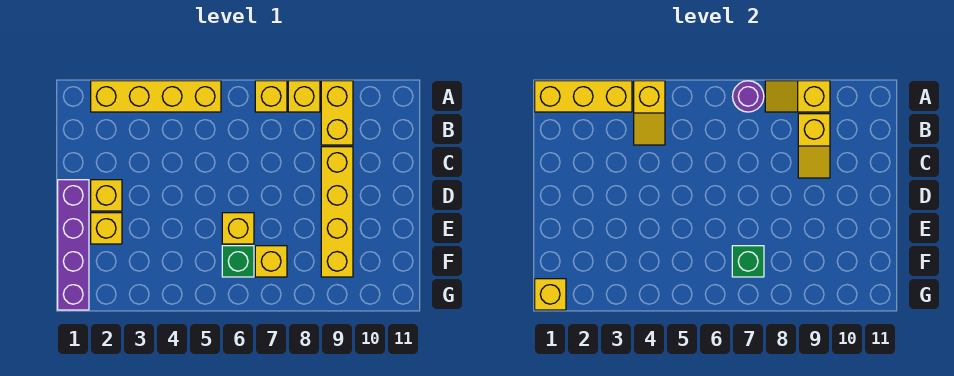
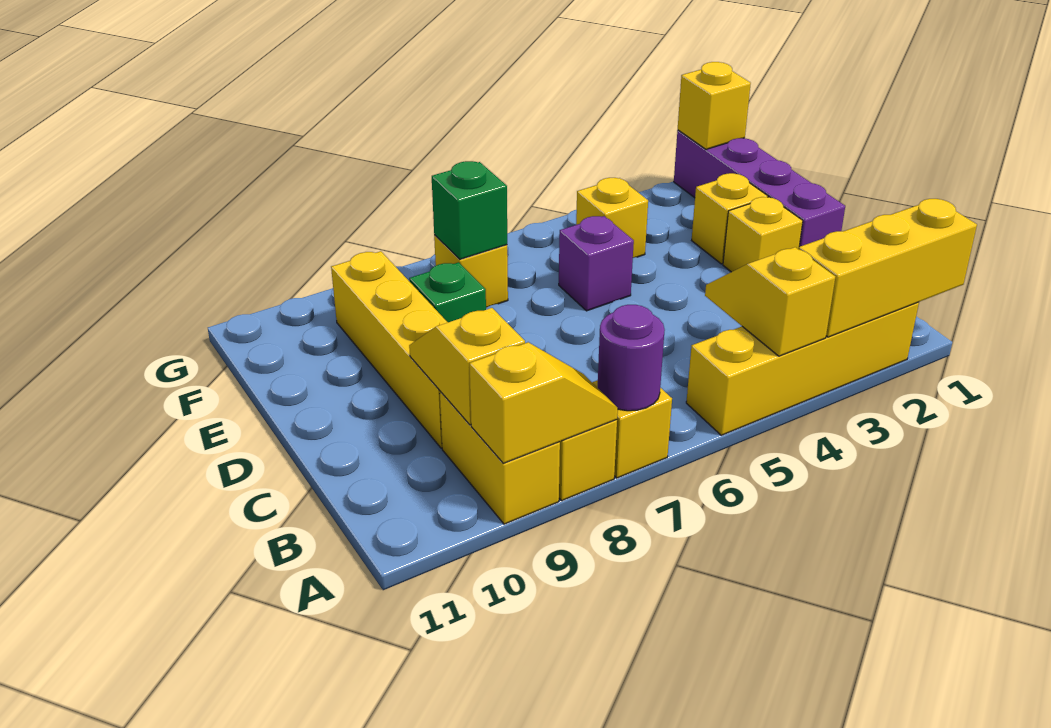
none -> purple brick E5 level 1
yellow brick E6 level 1 -> yellow brick F4 level 1
green brick F6 level 1 -> green brick E8 level 1

